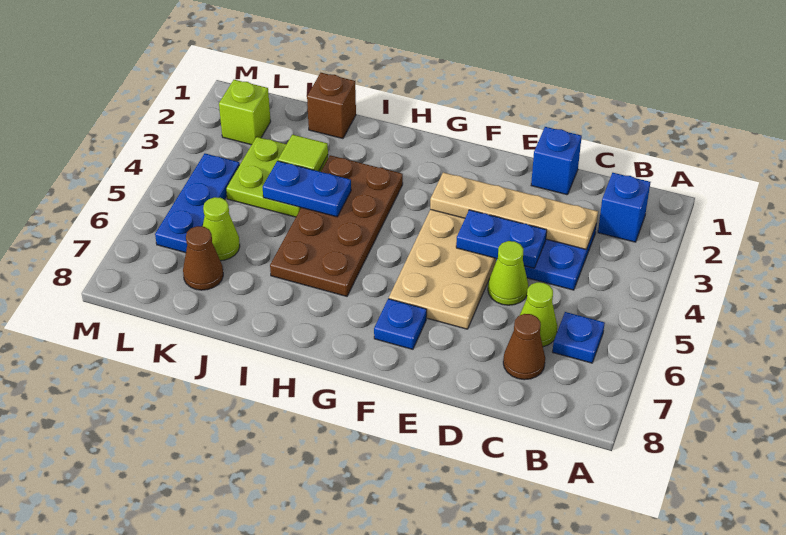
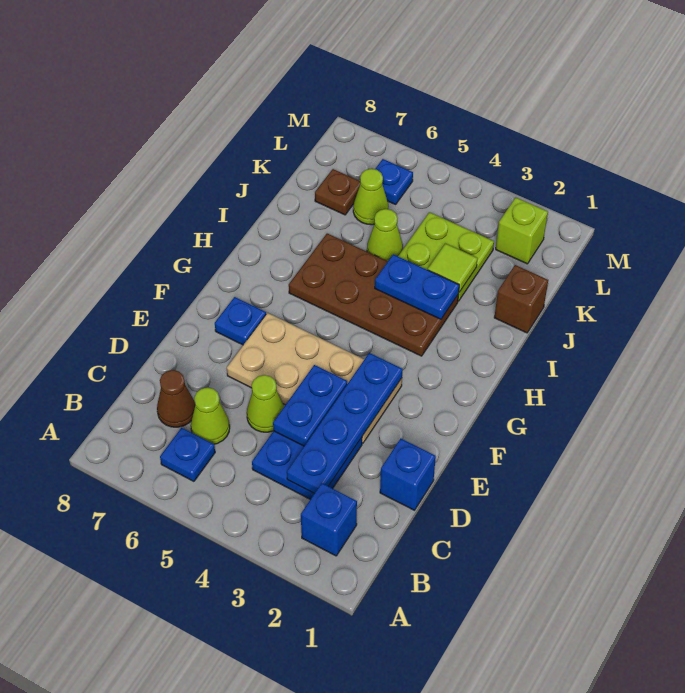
tan plate C3:F3 level 2 -> blue plate C3:F3 level 2
blue plate I4:J4 level 2 -> blue plate I3:I4 level 2
none -> lime cone J5 level 1
brown cone K7 level 1 -> brown plate K7 level 1
blue plate L4:L6 level 1 -> blue plate L6 level 1

